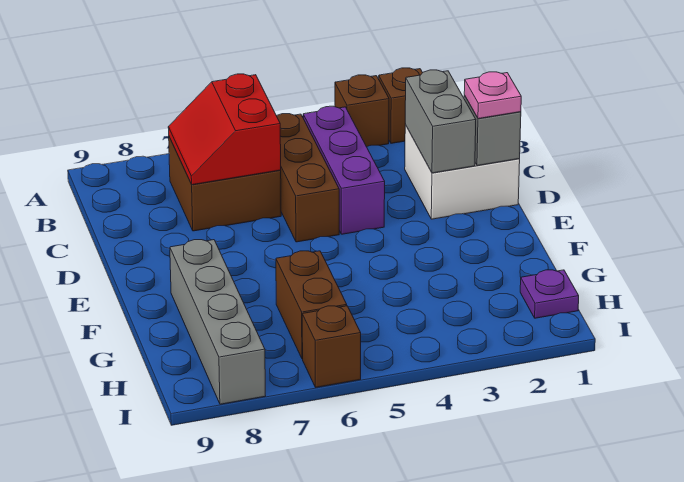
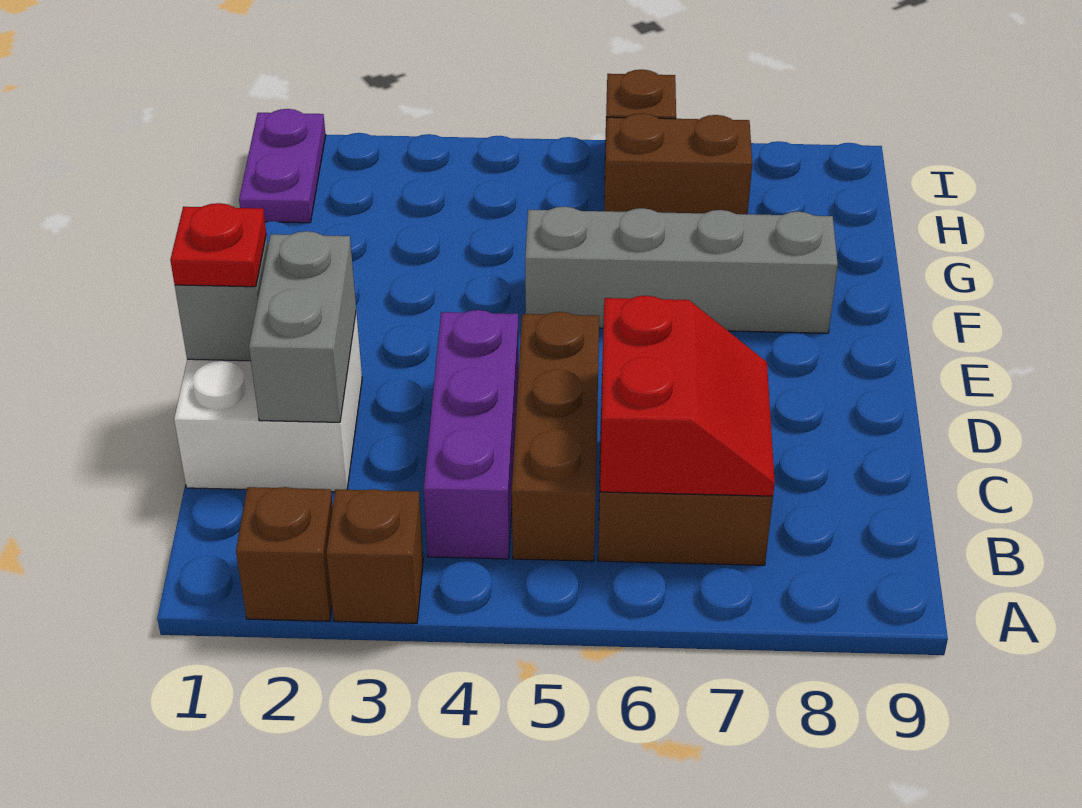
pink plate D1 level 3 -> red plate D1 level 3
grey brick F8:I8 level 1 -> grey brick F5:F8 level 1
brown brick G6:H6 level 1 -> brown brick H6:H7 level 1
purple plate H1 level 1 -> purple plate H1:I1 level 1

